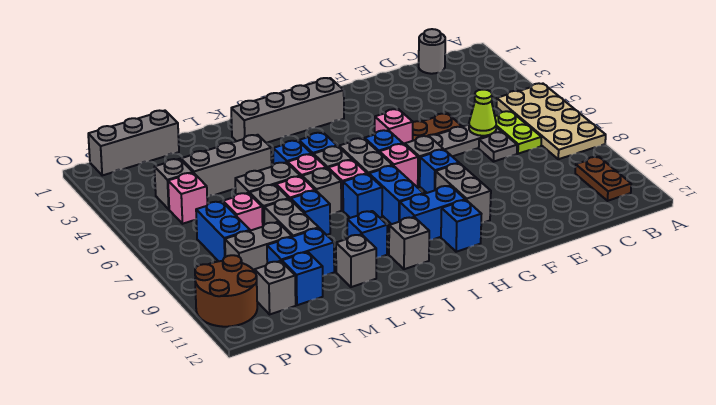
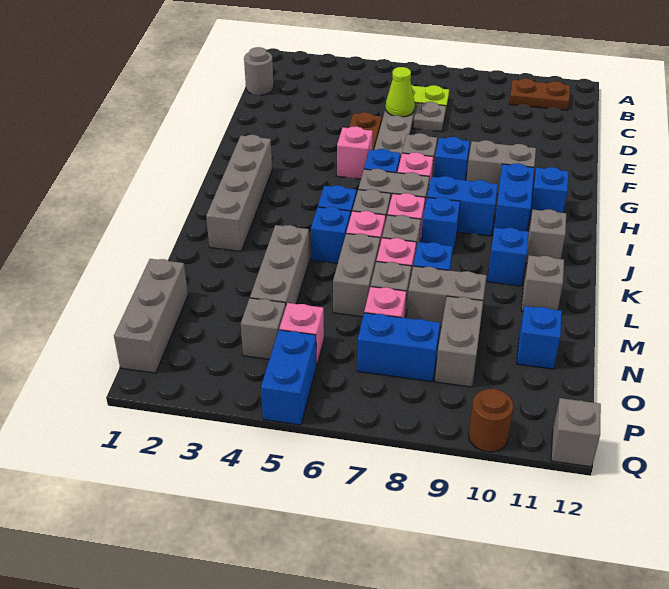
tan plate A5:B8 level 1 -> none
blue brick M10:N10 level 1 -> blue brick P5:Q5 level 1
grey brick O11 level 1 -> grey brick Q12 level 1
brown round brick P10:Q11 level 1 -> brown round brick Q10 level 1

